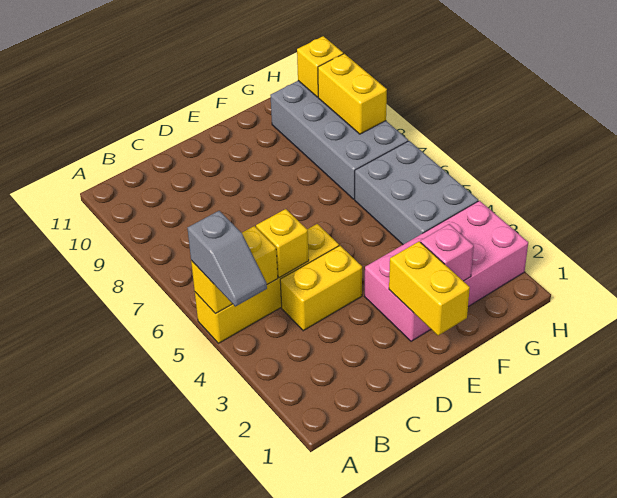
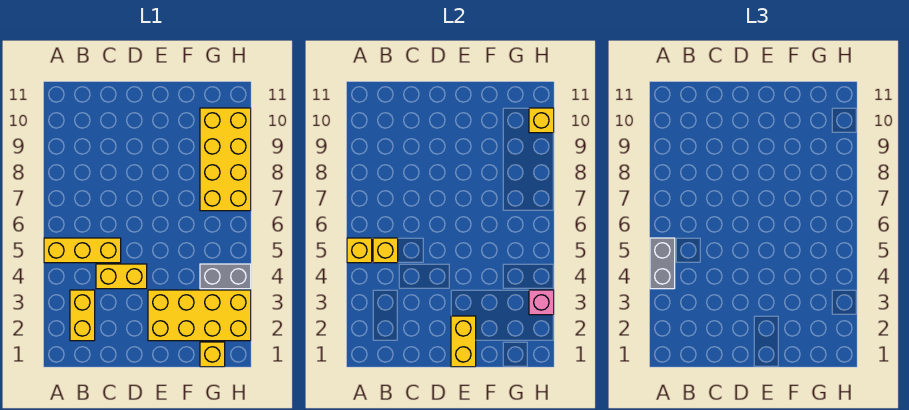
grey slope A4:A5 level 3 top 5 -> grey brick A4:A5 level 3
yellow brick A5:D5 level 1 -> yellow brick A5:C5 level 1
yellow brick C5 level 2 -> yellow brick G1 level 1
pink brick E2:H3 level 1 -> yellow brick E2:H3 level 1
pink brick F2 level 2 -> pink brick H3 level 2
grey brick G4:H6 level 1 -> grey brick G4:H4 level 1
grey brick G7:H10 level 1 -> yellow brick G7:H10 level 1
yellow brick H8:H9 level 2 -> yellow brick B2:B3 level 1

